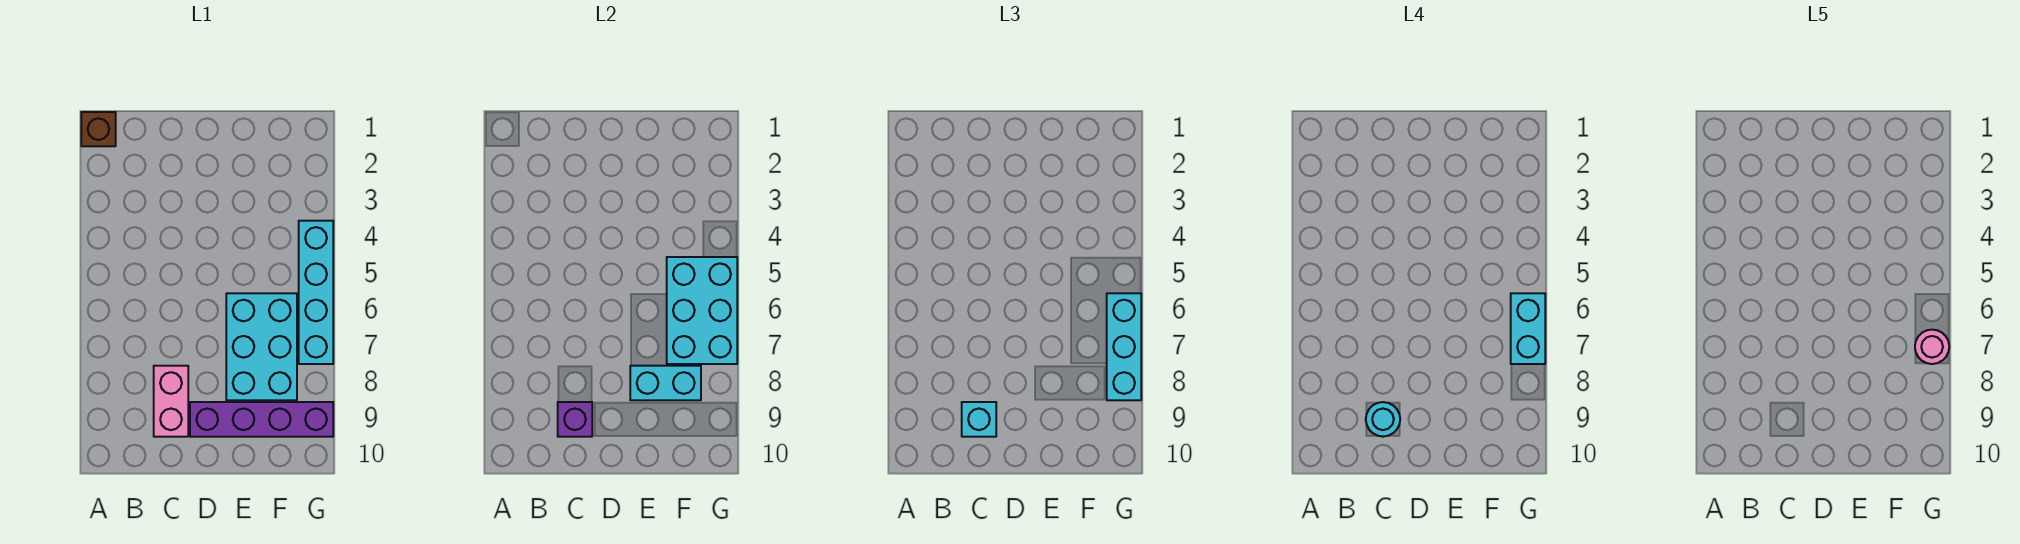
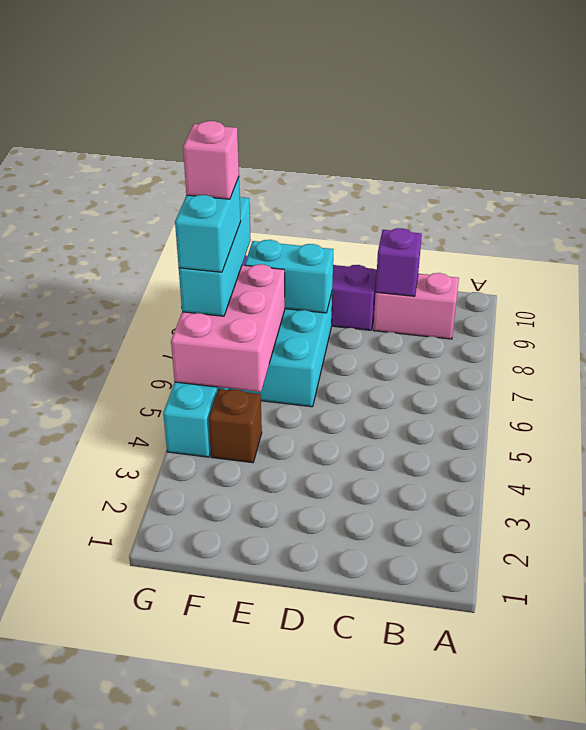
brown brick A1 level 1 -> brown brick F4 level 1
pink brick C8:C9 level 1 -> pink brick B9:C9 level 1
cyan brick C9 level 3 -> none
cyan round brick C9 level 4 -> none
cyan brick F5:G7 level 2 -> pink brick F5:G7 level 2
pink round brick G7 level 5 -> pink brick G7 level 5

